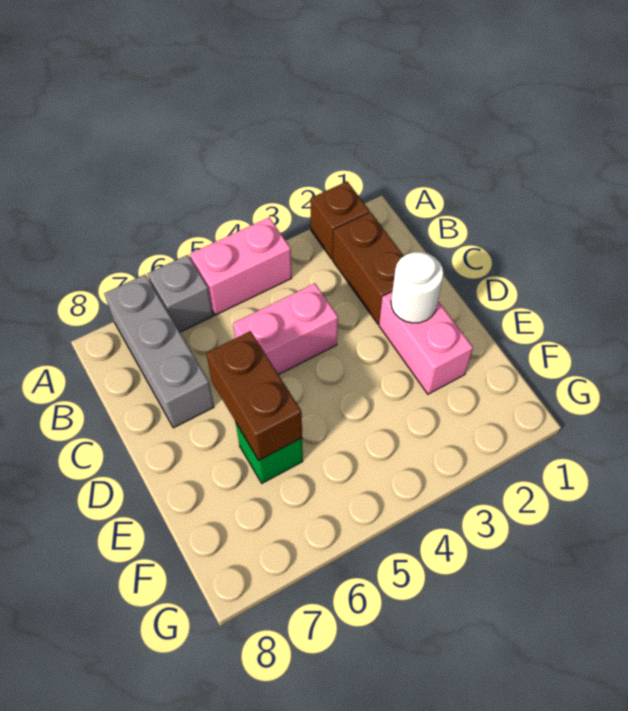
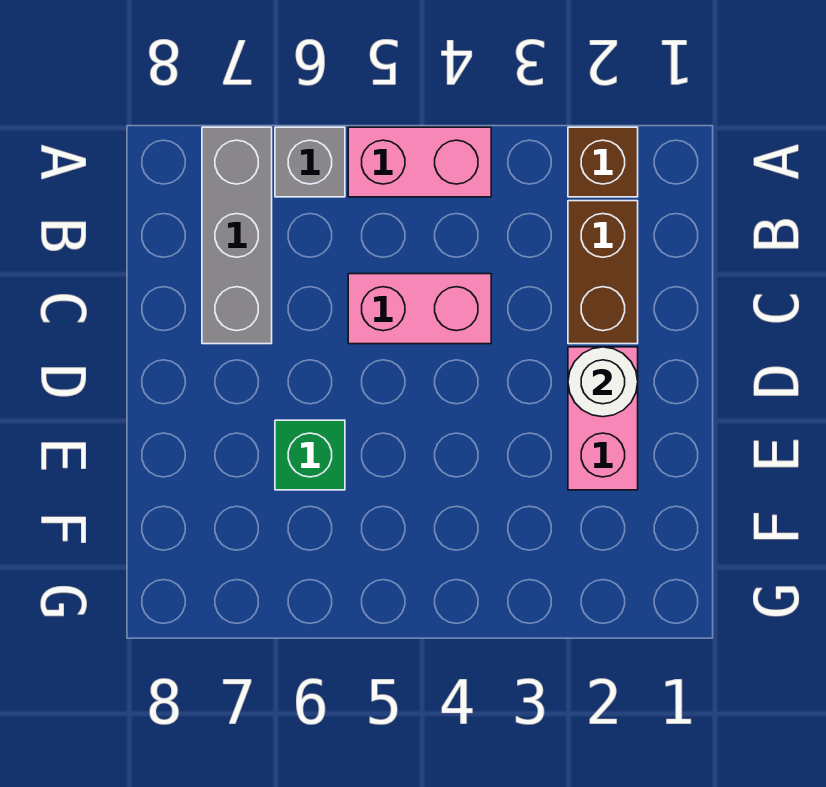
brown brick D6:E6 level 2 -> none

